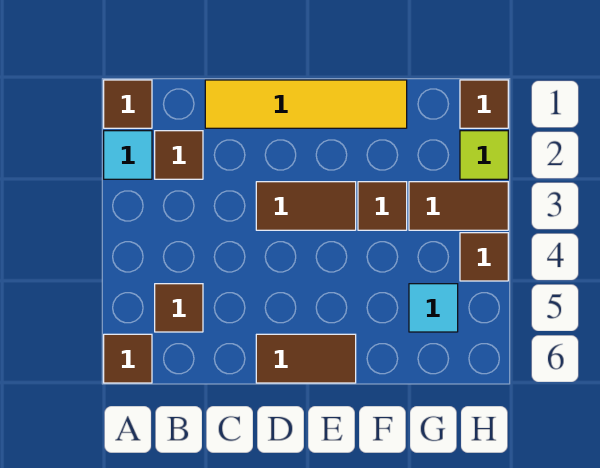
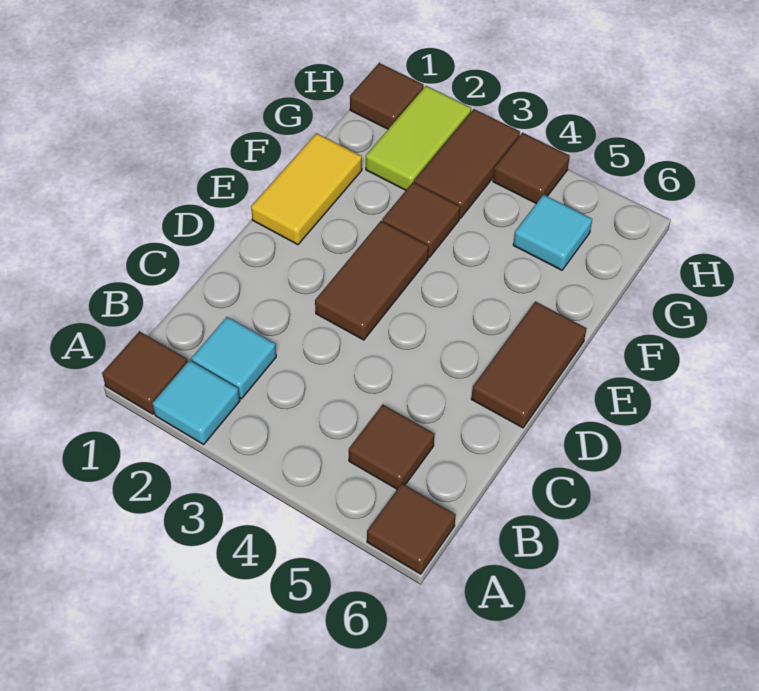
brown tile B2 level 1 -> cyan tile B2 level 1
yellow tile C1:F1 level 1 -> yellow tile E1:F1 level 1
lime tile H2 level 1 -> lime tile G2:H2 level 1

